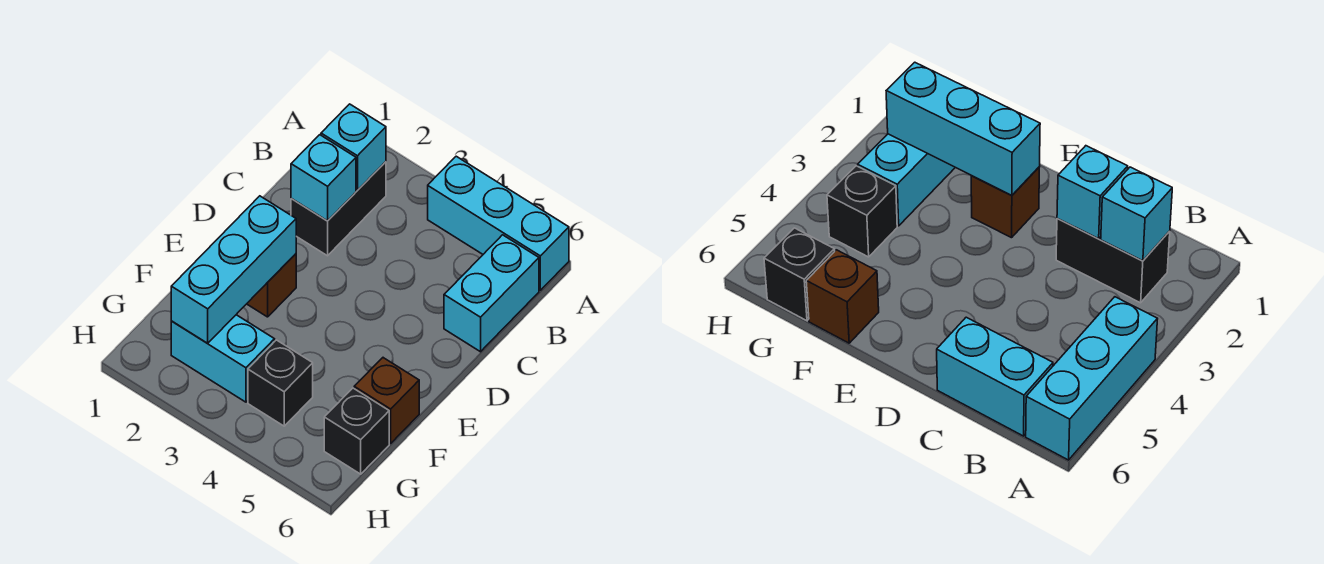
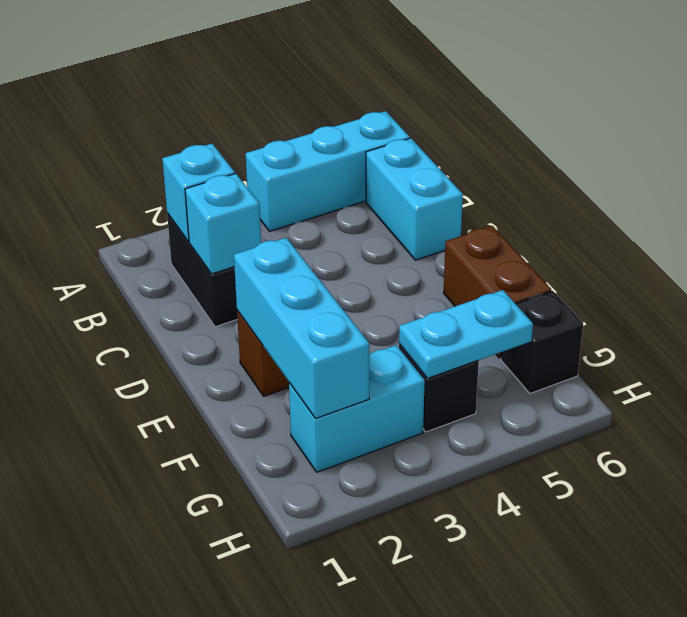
brown brick F6 level 1 -> brown brick E6:F6 level 1
none -> cyan plate G4:G5 level 2

